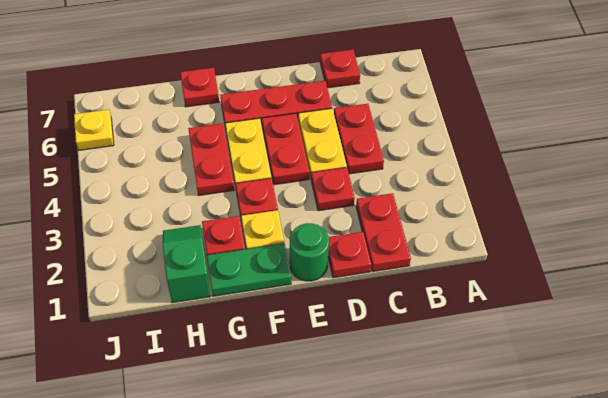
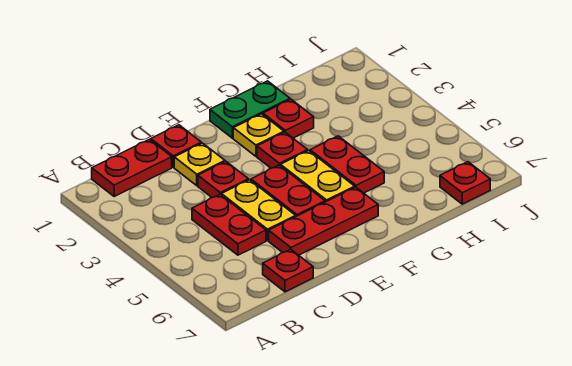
red plate C1:C2 level 1 -> red plate B1:C1 level 1
green round brick E1 level 1 -> none
red plate G7 level 1 -> red plate I7 level 1
green slope H1:H2 level 1 top 1 -> none
yellow plate J6 level 1 -> yellow plate D2 level 1

